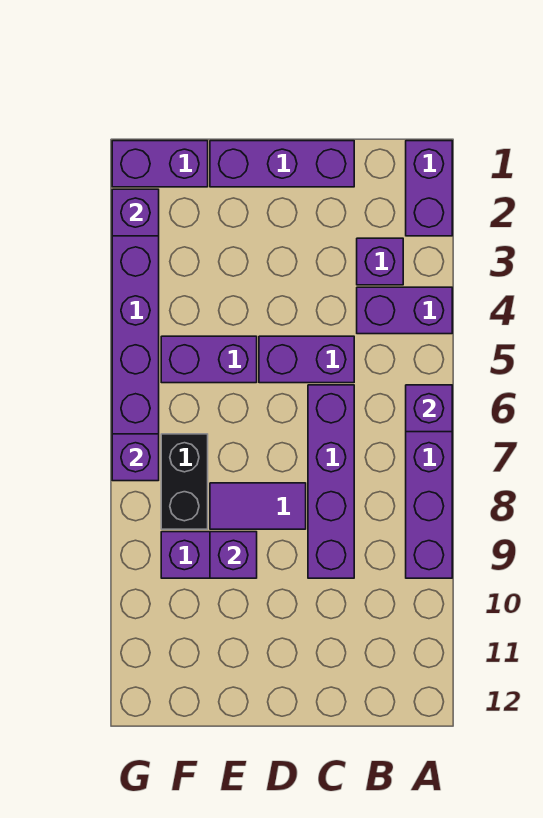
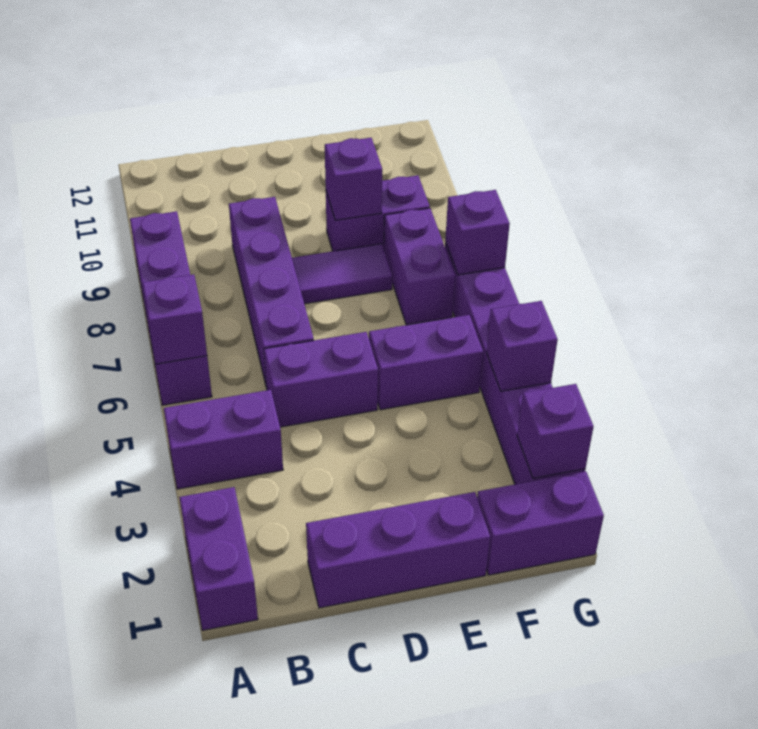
purple brick B3 level 1 -> purple brick G4 level 2
black brick F7:F8 level 1 -> purple brick F7:F8 level 1

